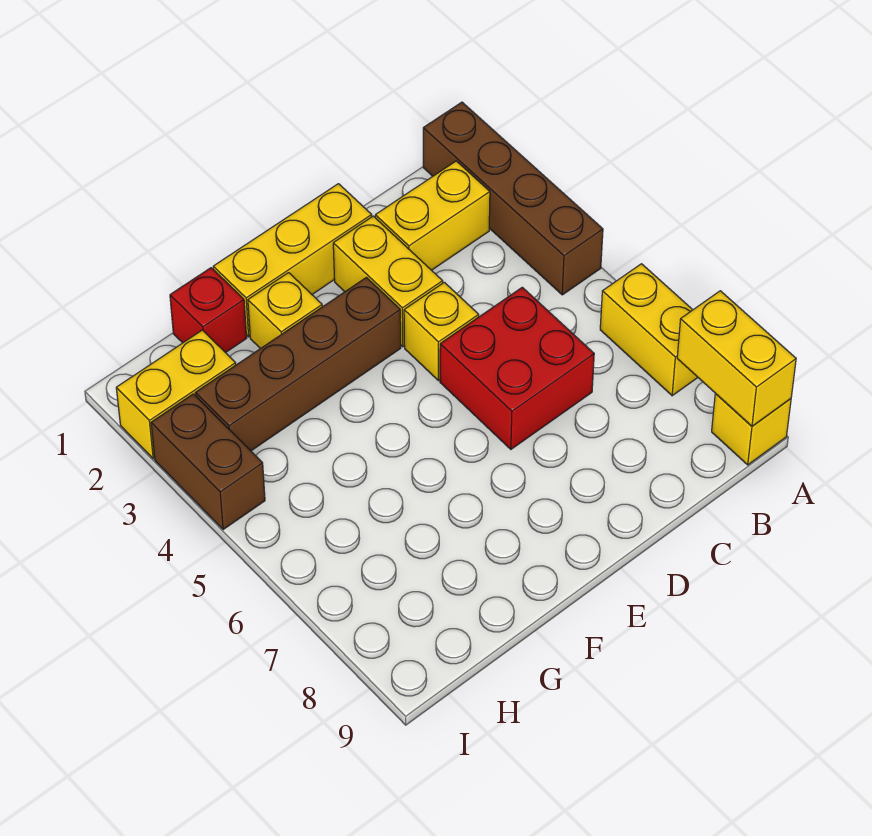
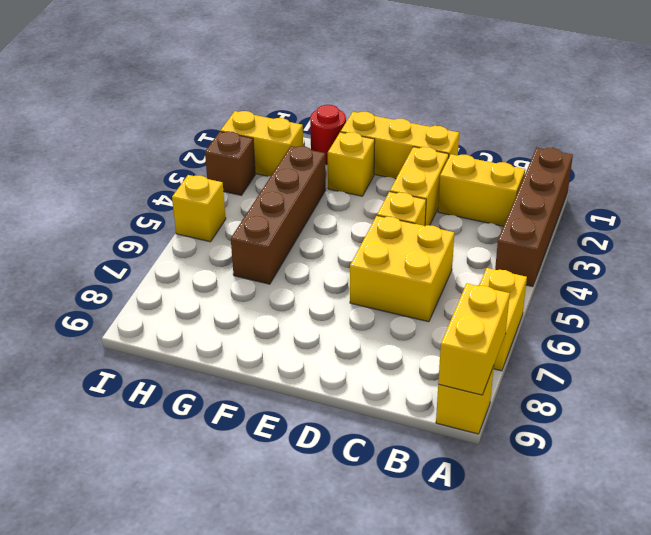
red brick C5:D6 level 1 -> yellow brick C5:D6 level 1
brown brick E3:H3 level 1 -> brown brick G3:G6 level 1
red brick G1 level 1 -> red round brick G1 level 1
brown brick I3:I4 level 1 -> brown brick I3 level 1
none -> yellow brick I5 level 1

